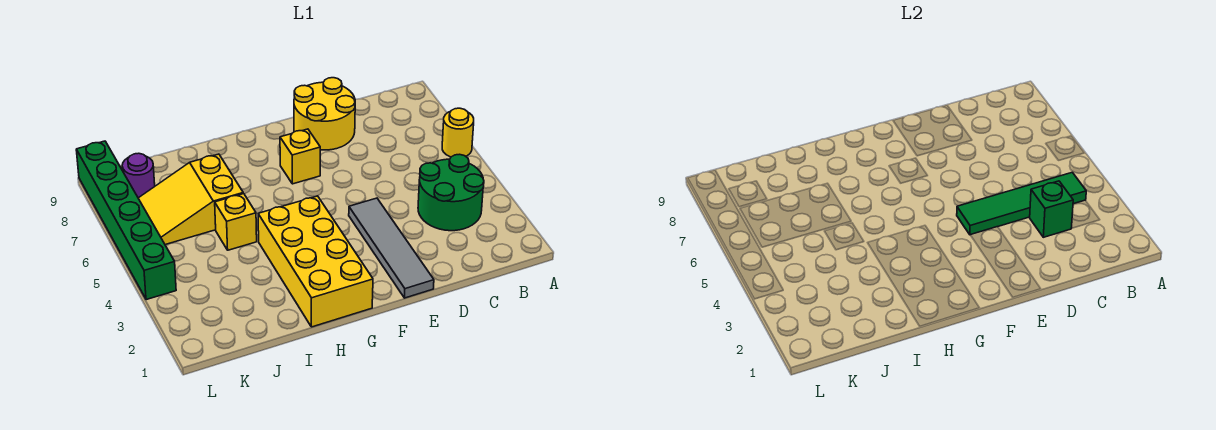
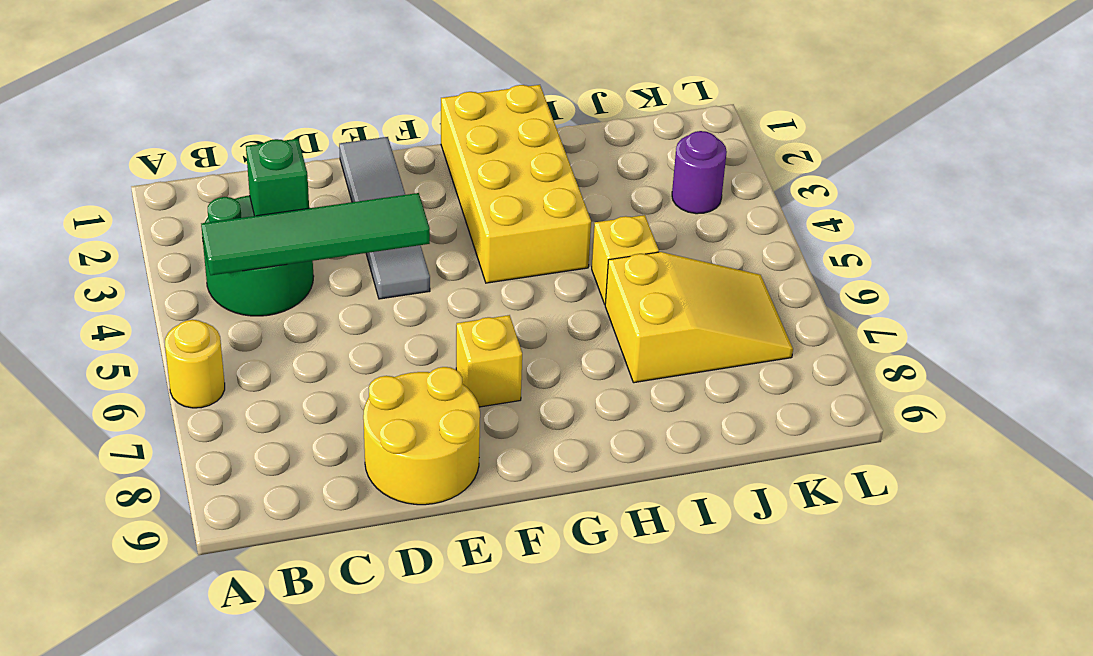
purple round brick K8 level 1 -> purple round brick K3 level 1
green brick L4:L9 level 1 -> none

